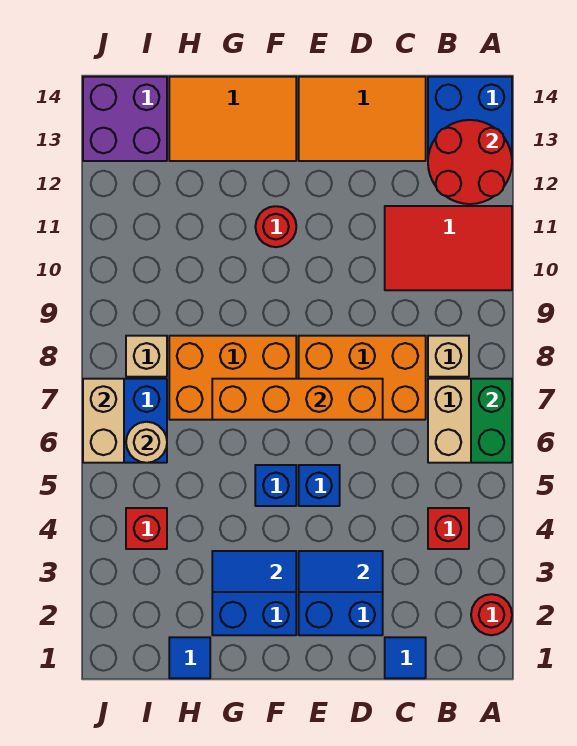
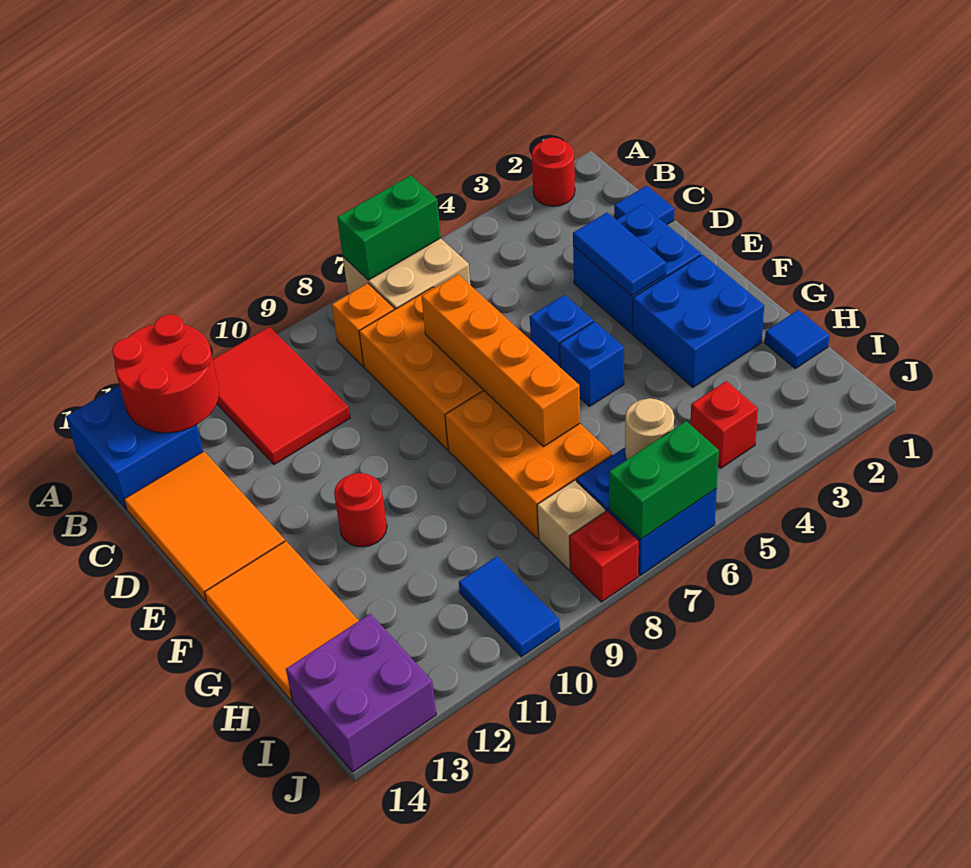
red brick B4 level 1 -> red brick J8 level 1
tan brick B8 level 1 -> orange brick B8 level 1
blue tile F3:G3 level 2 -> blue tile I10:J10 level 1
tan brick J6:J7 level 2 -> green brick J6:J7 level 2

